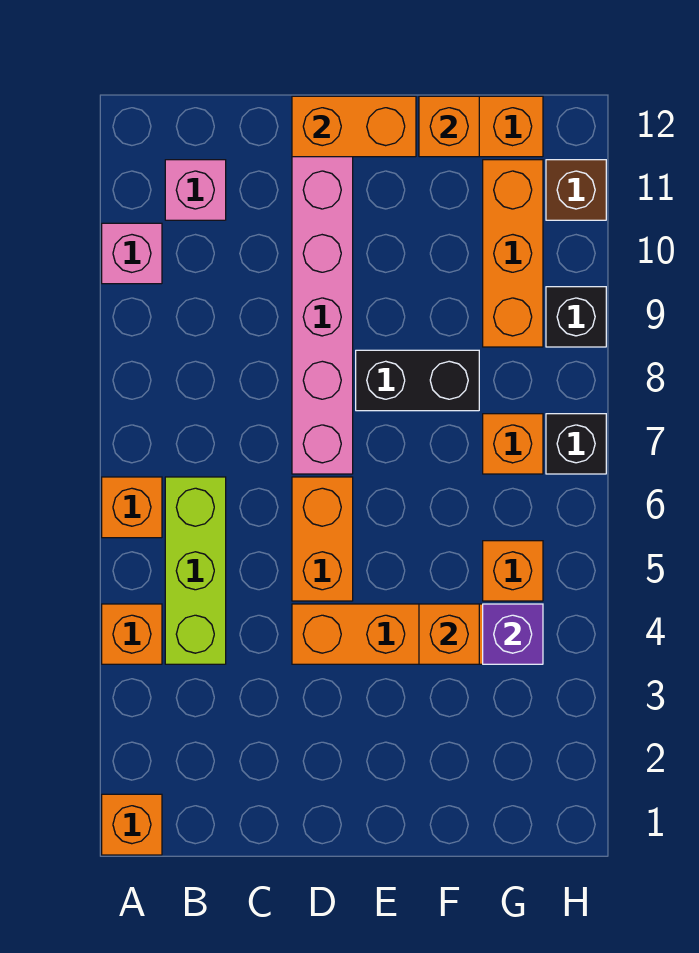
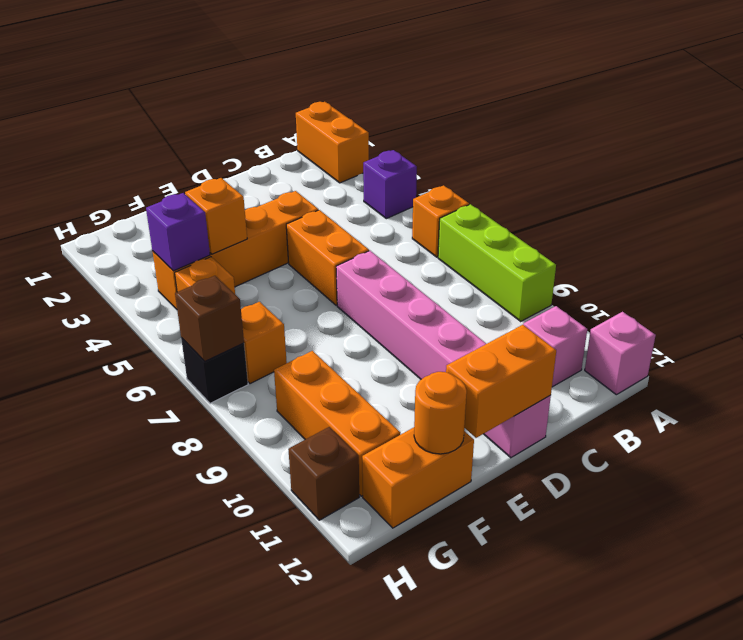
orange brick A1 level 1 -> orange brick A1:A2 level 1
orange brick A4 level 1 -> purple brick A4 level 1
pink brick A10 level 1 -> pink brick A12 level 1
lime brick B4:B6 level 1 -> lime brick A7:A9 level 1
black brick E8:F8 level 1 -> none
orange brick F12 level 2 -> orange round brick F12 level 2
none -> brown brick H7 level 2
black brick H9 level 1 -> none

